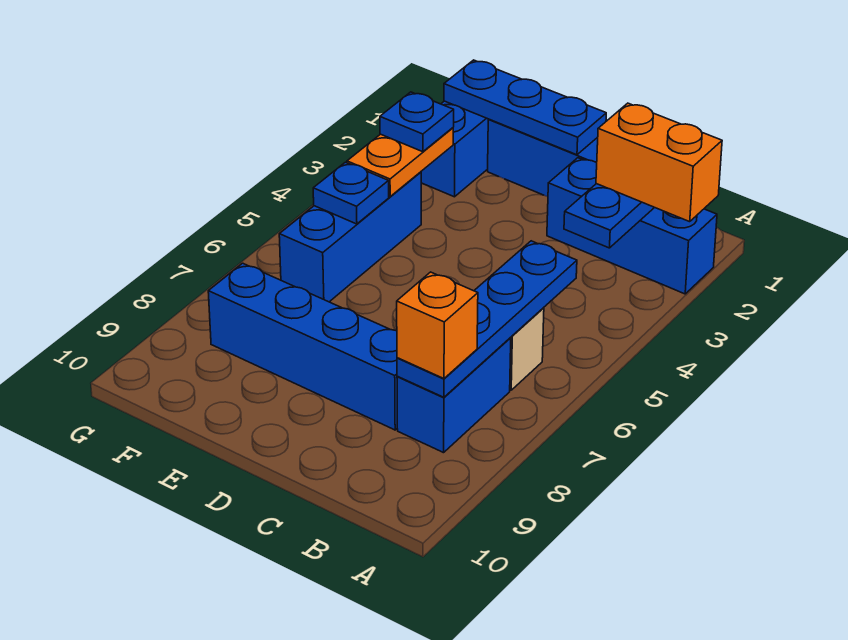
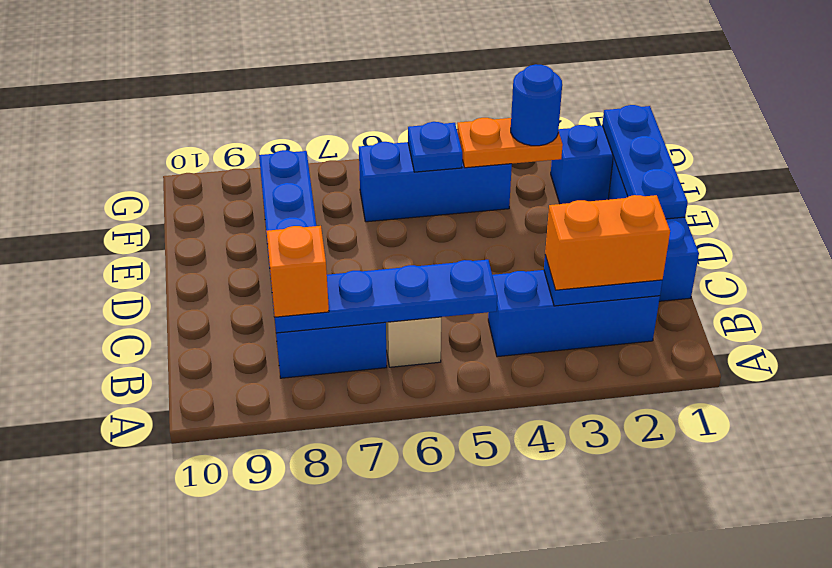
blue brick A2:C2 level 1 -> blue brick B2:B4 level 1
orange brick A2:B2 level 3 -> orange brick B2:B3 level 3
blue plate F3 level 3 -> blue round brick F3 level 3

